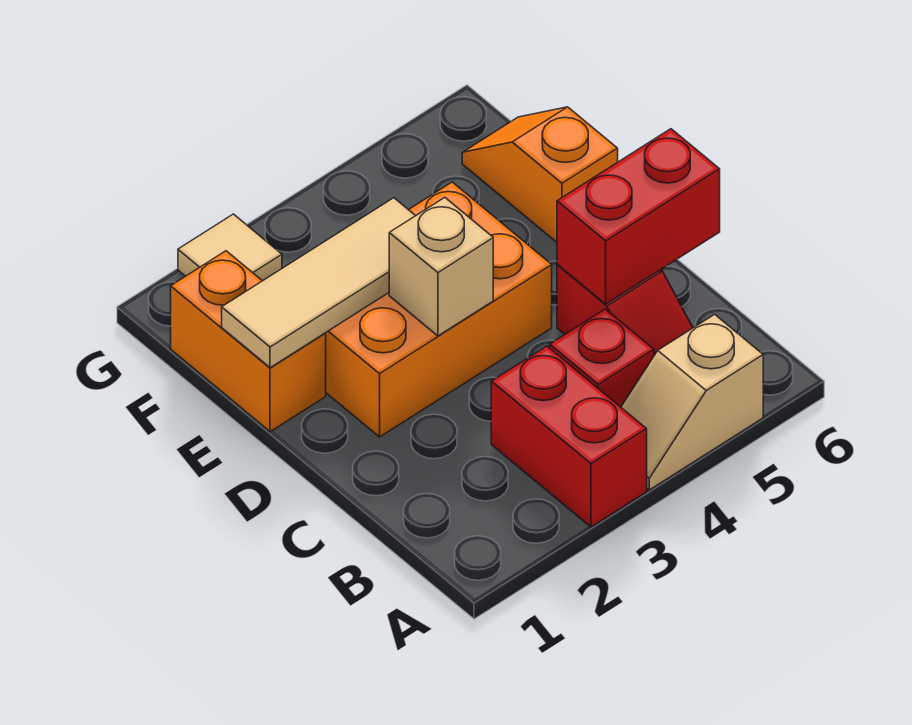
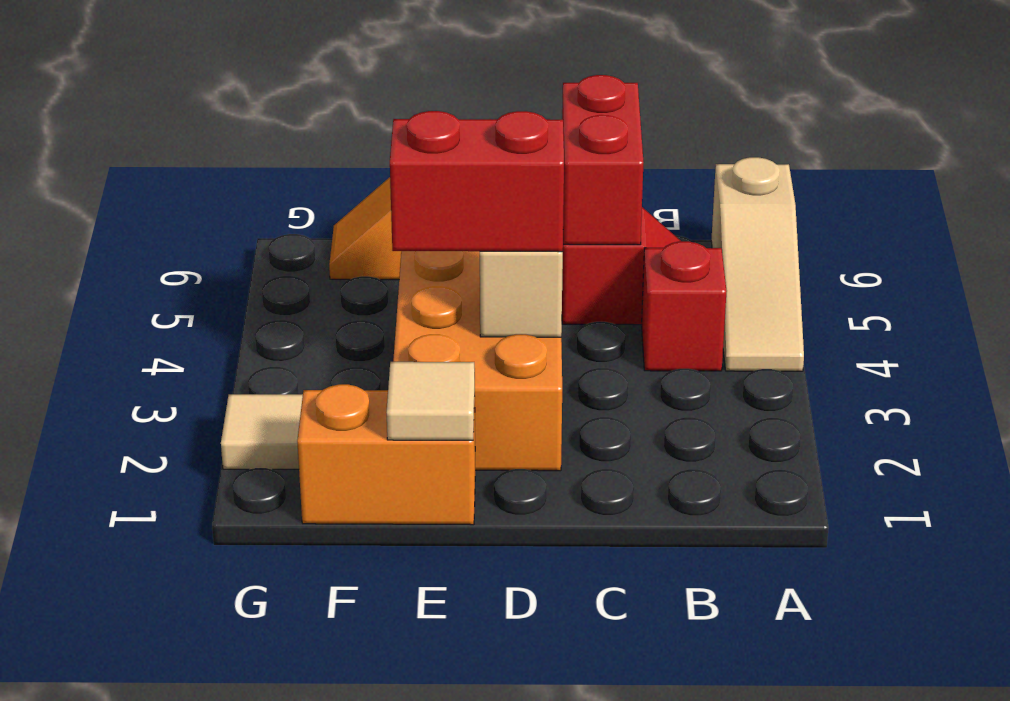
red brick A3:B3 level 1 -> red brick D3:E3 level 3
tan slope A4:A5 level 1 top 5 -> tan slope A4:A6 level 1 top 6
tan tile E1:E3 level 2 -> tan tile E1 level 2

